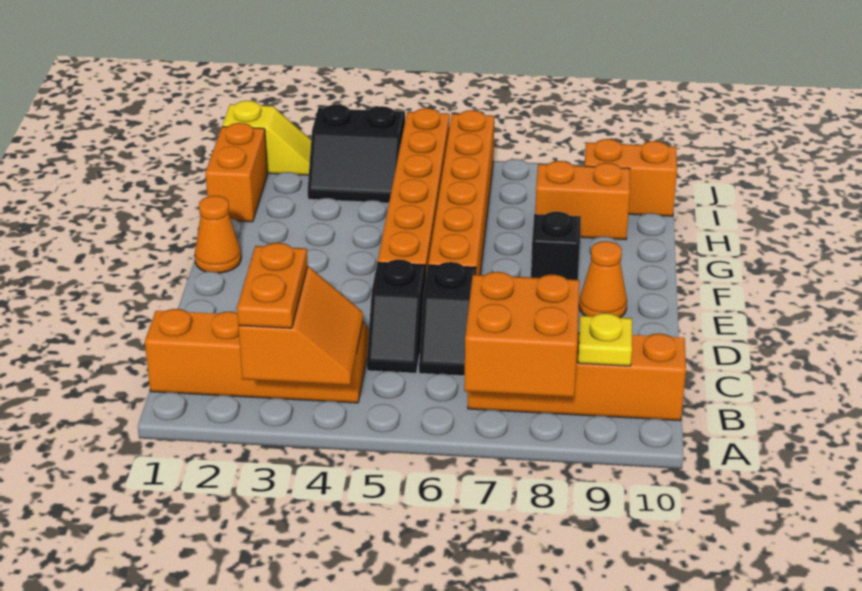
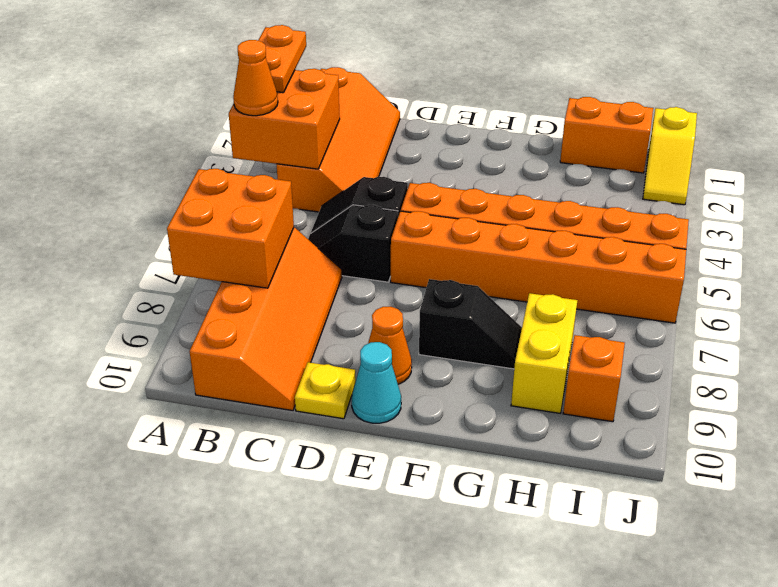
orange slope A3:B4 level 2 top 3 -> orange brick A3:B4 level 2
orange plate A3:B3 level 3 -> orange plate A2:A3 level 3
yellow plate B9 level 2 -> yellow plate D10 level 1
none -> cyan cone E10 level 1
orange cone F1 level 1 -> orange cone A4 level 3
orange brick H8:H9 level 1 -> yellow brick H8:H9 level 1
black slope I3:J4 level 1 top J -> none
orange brick I9:I10 level 1 -> orange brick I9 level 1

